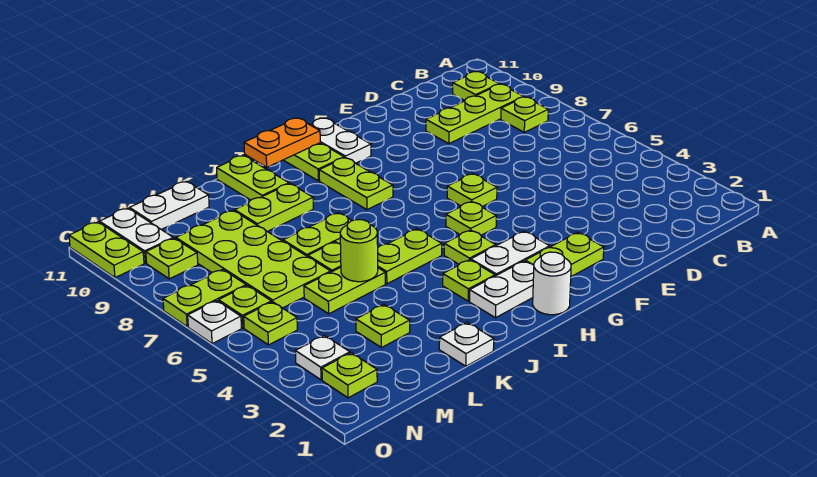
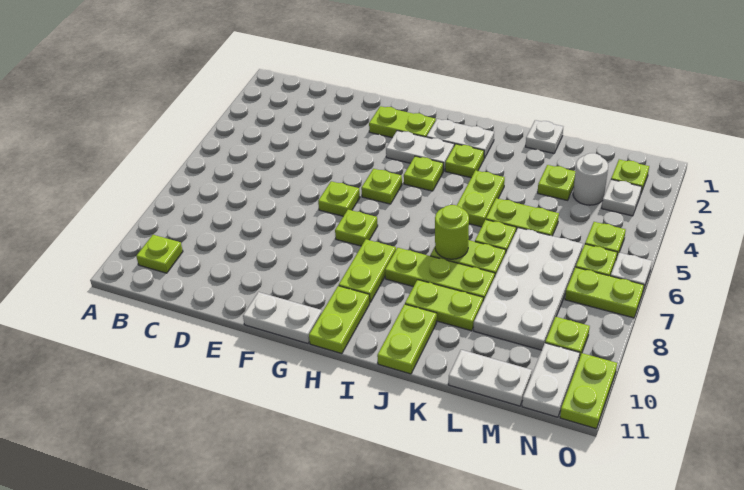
lime plate B8 level 1 -> lime plate G7 level 1
lime plate B9:D9 level 1 -> lime plate I8:K8 level 1
white plate G10:G11 level 1 -> white plate F11:G11 level 1
white round brick H1 level 1 -> white round brick M3 level 1
orange plate H11:I11 level 2 -> none
lime plate I5:J5 level 1 -> lime plate J4:J5 level 1
lime round brick K5 level 2 -> lime round brick J7 level 2
lime plate L6:M9 level 1 -> white plate L6:M9 level 1

